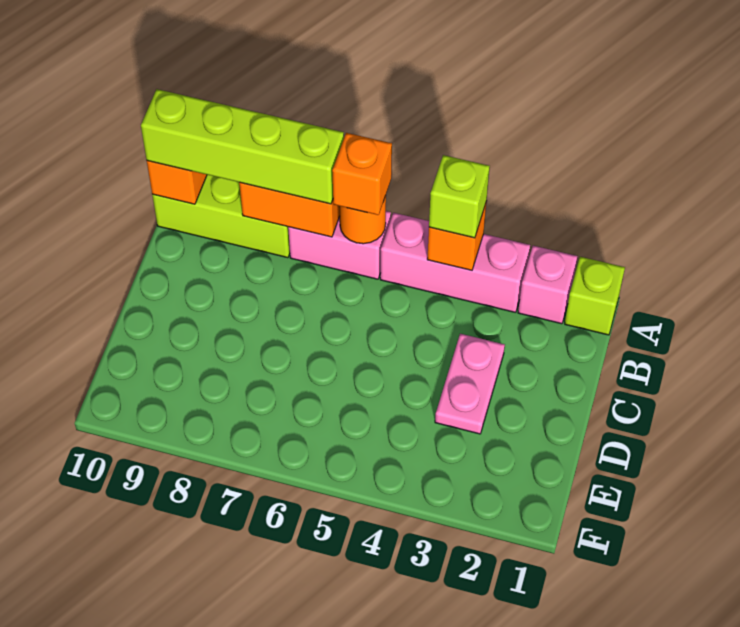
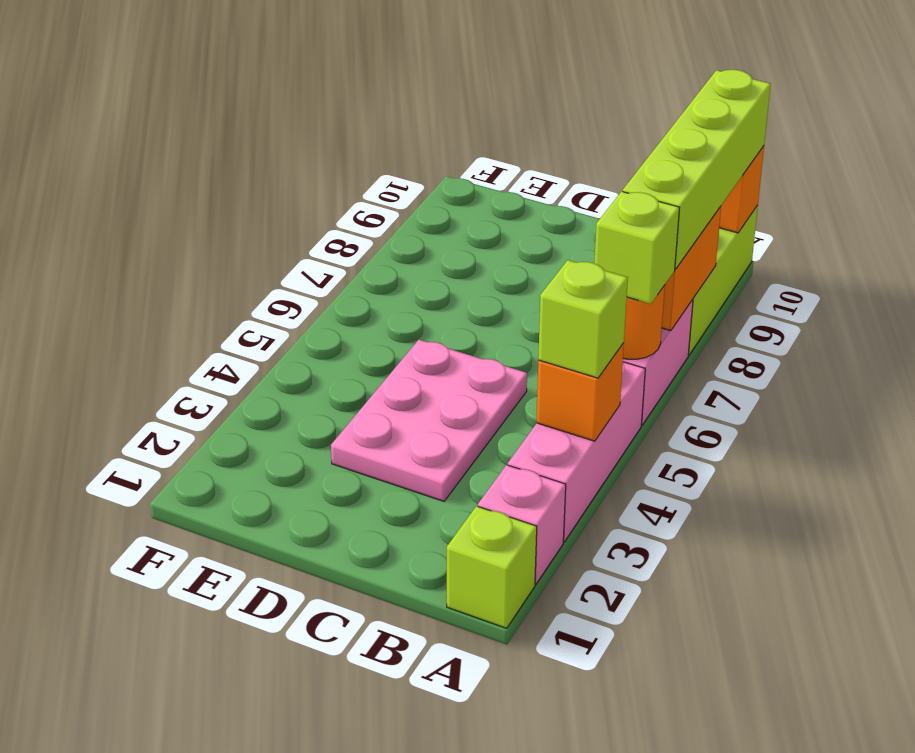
orange brick A6 level 3 -> lime brick A6 level 3
pink plate C3:D3 level 1 -> pink plate C3:D5 level 1

